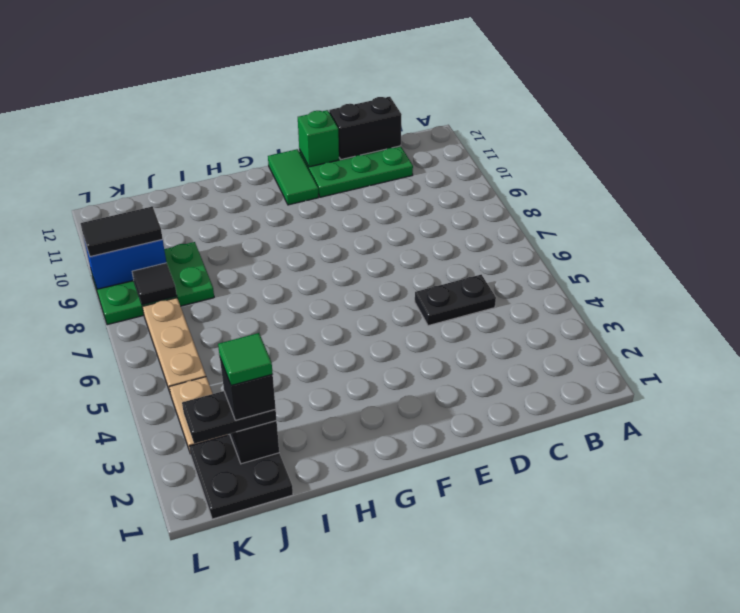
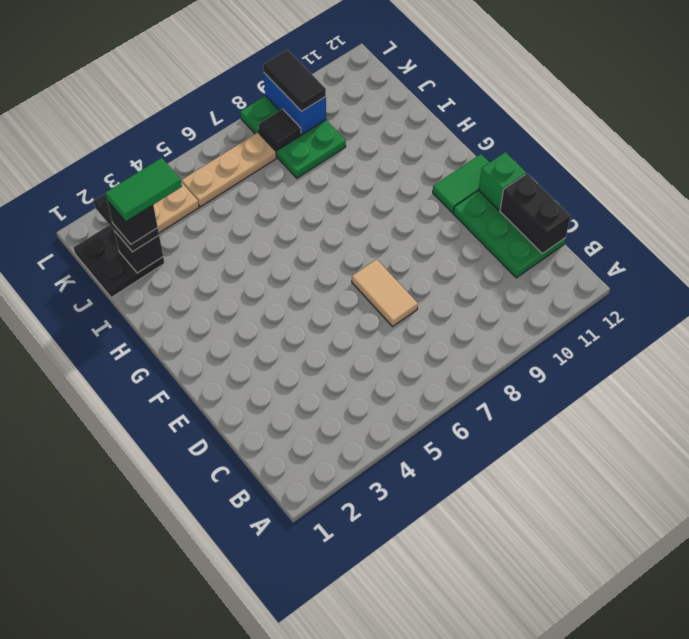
black plate C5:D5 level 1 -> none
none -> tan tile D7:E7 level 1
green tile J2 level 5 -> green tile J2:J3 level 5

